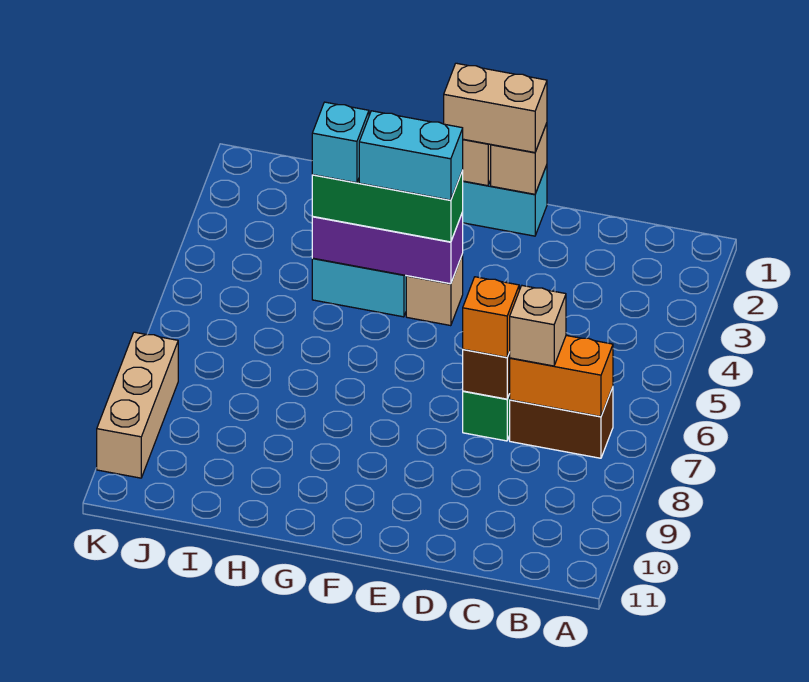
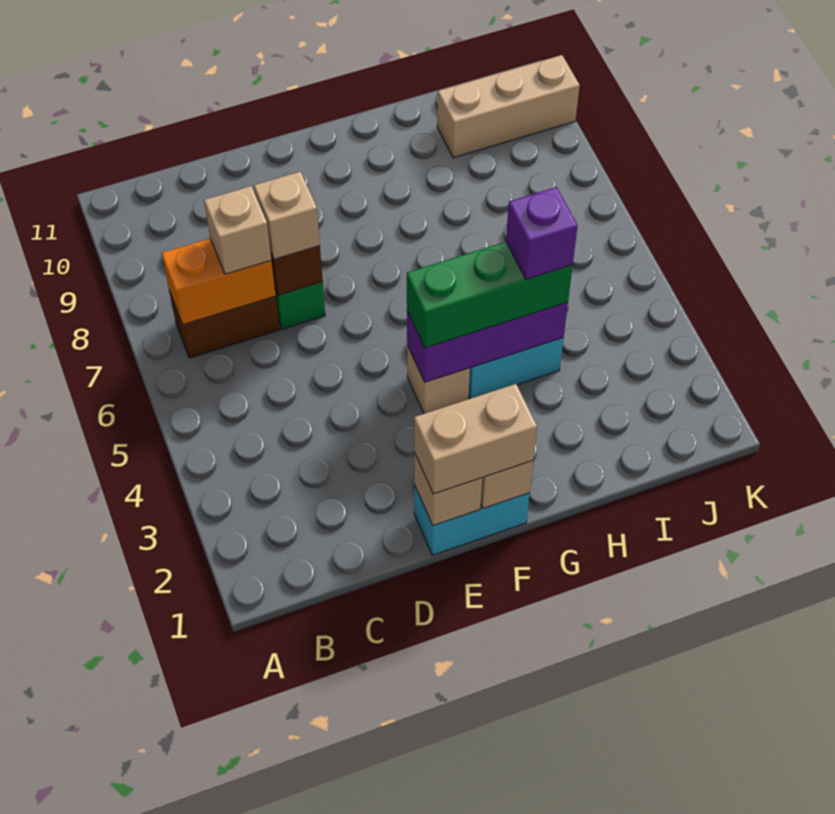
orange brick D7 level 3 -> tan brick D7 level 3
cyan brick F4:G4 level 4 -> none
cyan brick H4 level 4 -> purple brick H4 level 4
tan brick K8:K10 level 1 -> tan brick I10:K10 level 1

